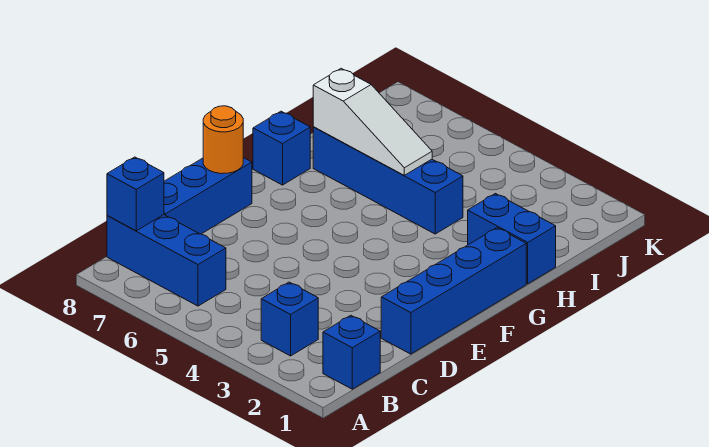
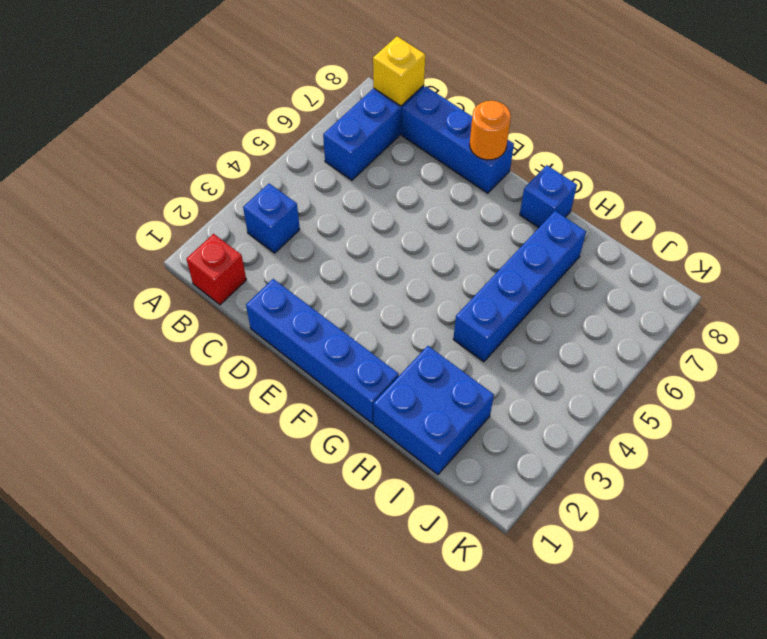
blue brick B1 level 1 -> red brick B1 level 1
blue brick B8 level 2 -> yellow brick B8 level 2
blue brick H1:H2 level 1 -> blue brick H1:I2 level 1
white slope H5:H7 level 2 top 7 -> none

